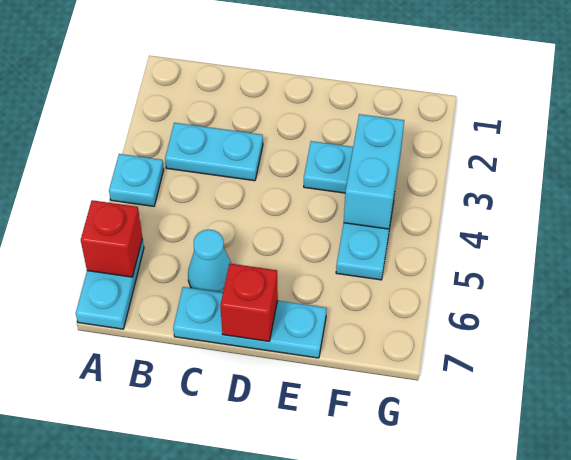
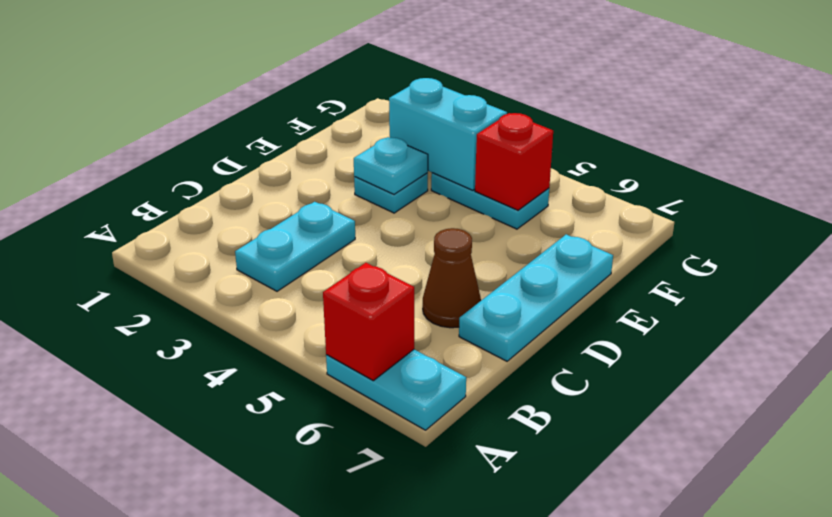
cyan plate A4 level 1 -> cyan plate E3 level 2
cyan cone C6 level 1 -> brown cone C6 level 1
red brick D7 level 2 -> red brick F5 level 2

